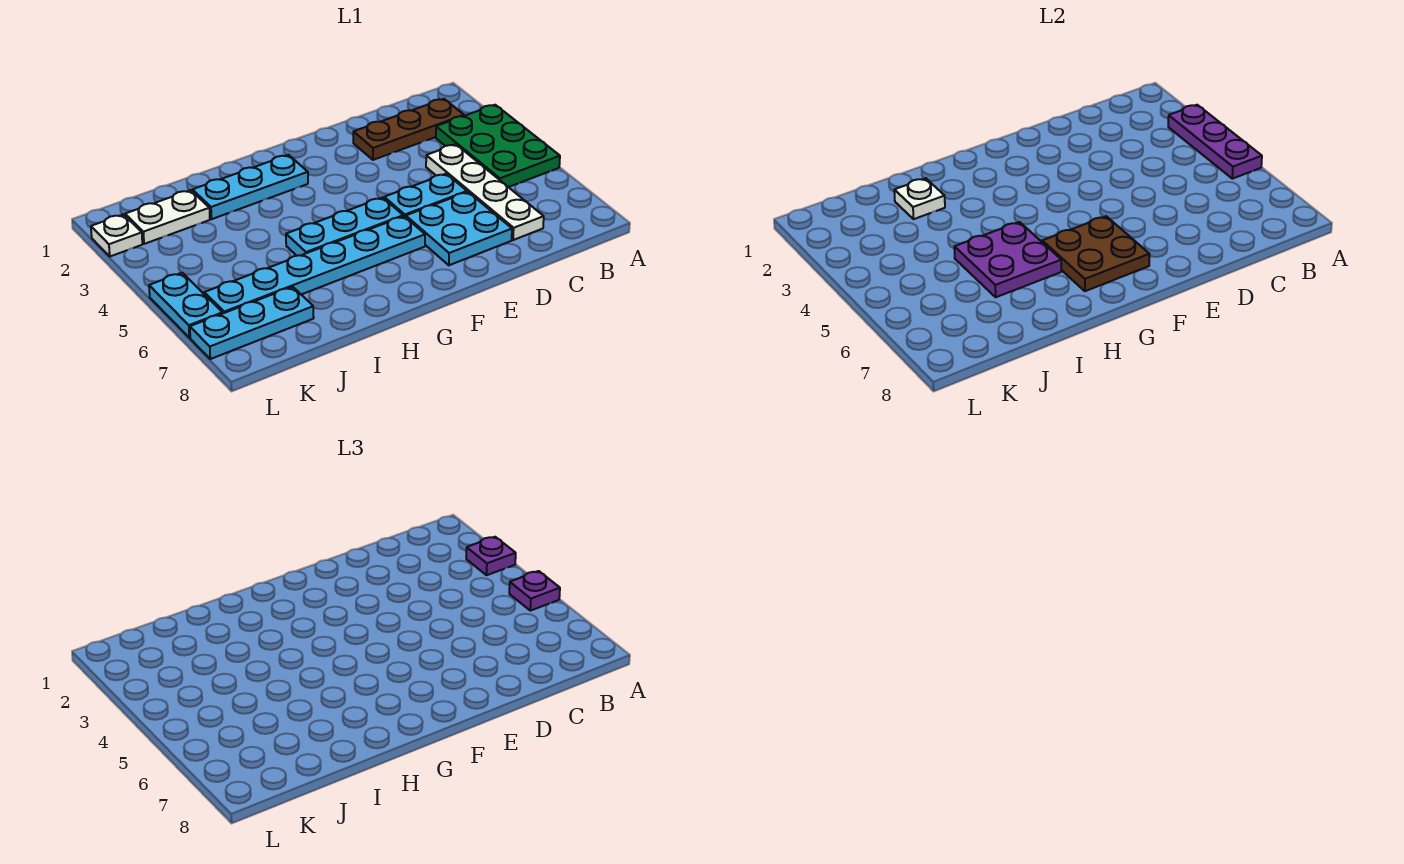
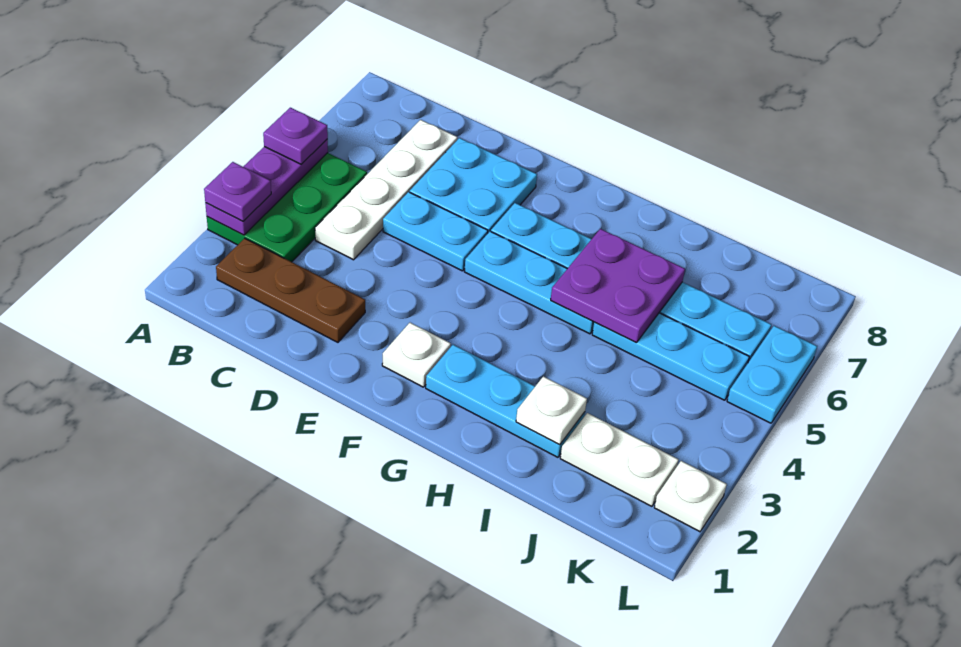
none -> white plate F2 level 1
brown plate F6:G7 level 2 -> none
cyan plate J7:L7 level 1 -> cyan plate I5:K5 level 1

